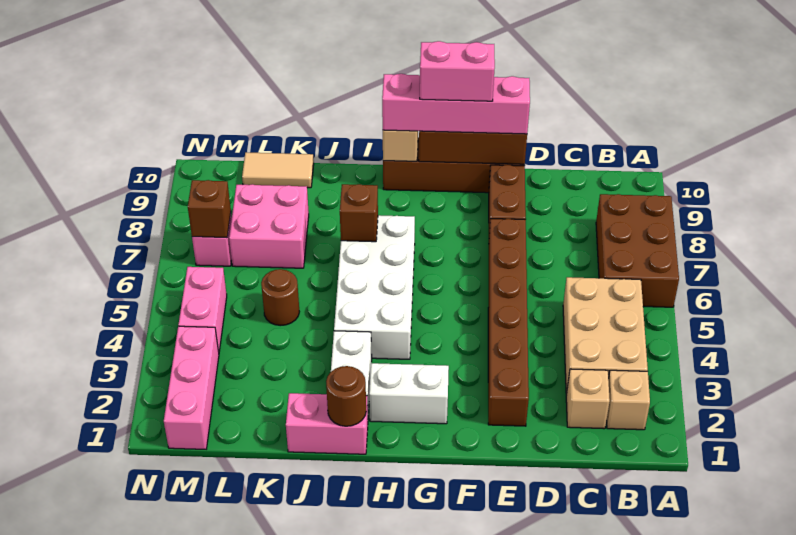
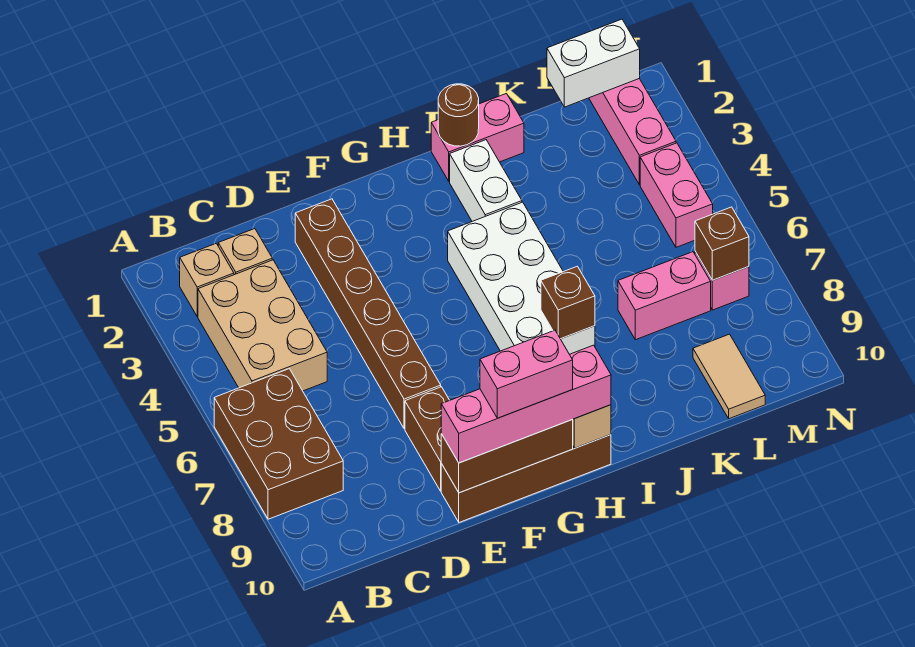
white brick G2:H2 level 1 -> white brick L1:M1 level 2
brown round brick K5 level 1 -> none
pink brick K7:L8 level 1 -> pink brick K7:L7 level 1
tan tile K10:L10 level 1 -> tan tile L9:L10 level 1

